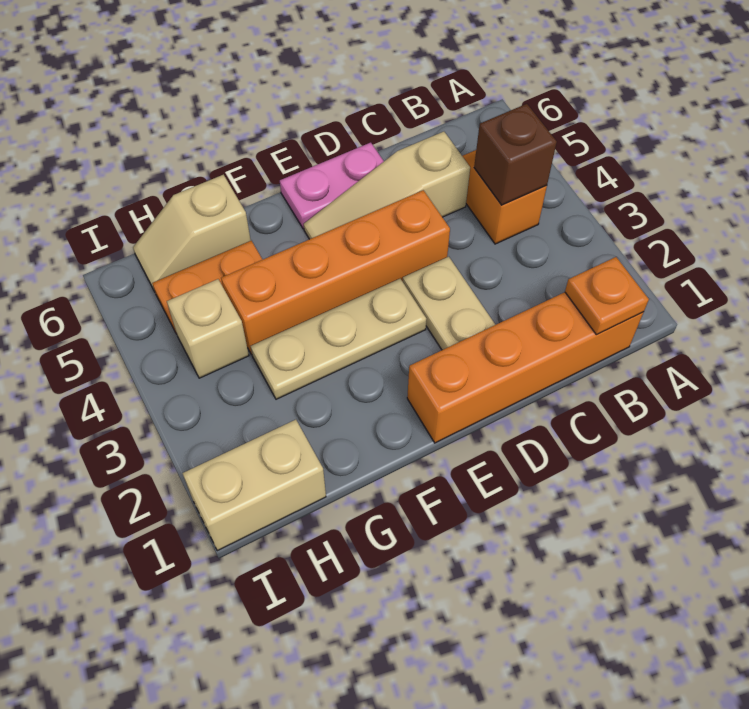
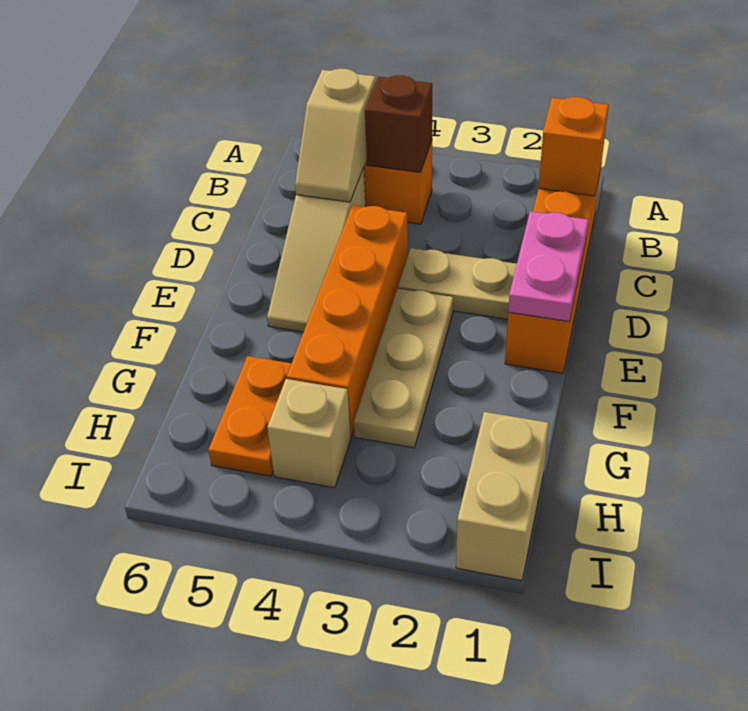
orange plate B1 level 2 -> orange brick B1 level 2
pink plate D6:E6 level 1 -> pink plate D1:E1 level 2
tan slope G6:H6 level 1 top G -> tan slope B5:C5 level 2 top B

